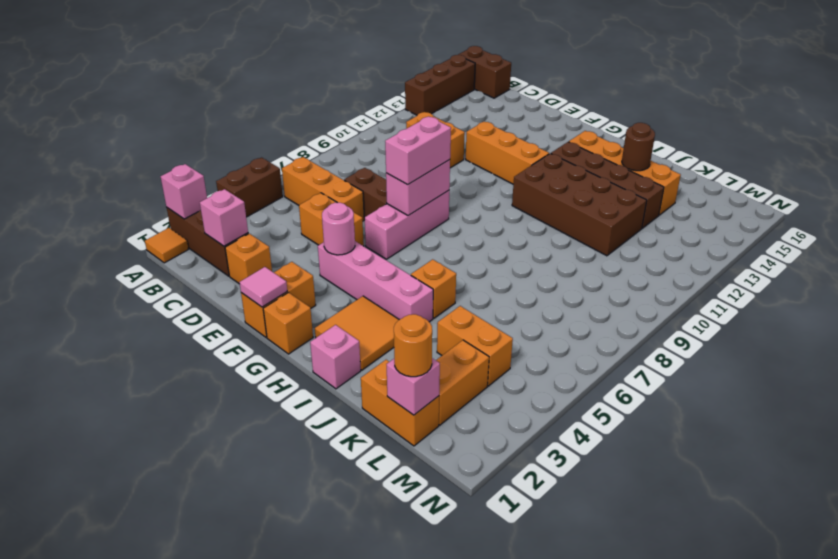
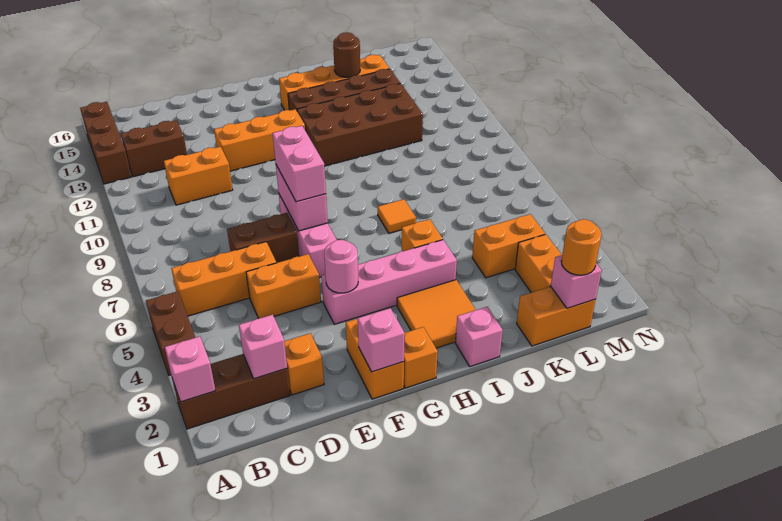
orange tile A1 level 1 -> orange tile I7 level 1
brown brick A16:B16 level 1 -> brown brick B13:C13 level 1
pink tile F1 level 2 -> pink brick F1 level 2

